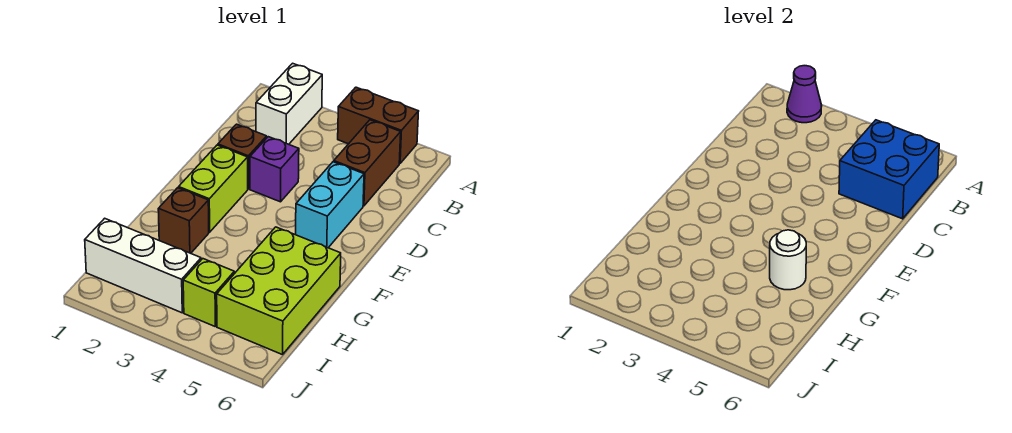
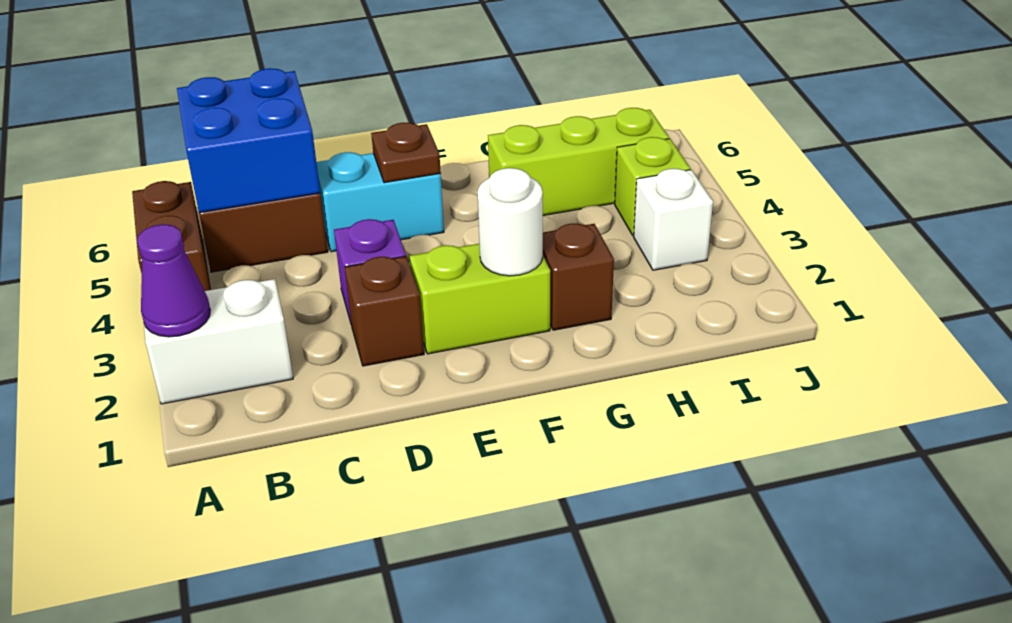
none -> brown plate E5 level 2
lime brick G5:I6 level 1 -> lime brick G5:I5 level 1
white round brick G5 level 2 -> white round brick F2 level 2
white brick I1:I3 level 1 -> white brick I3 level 1

